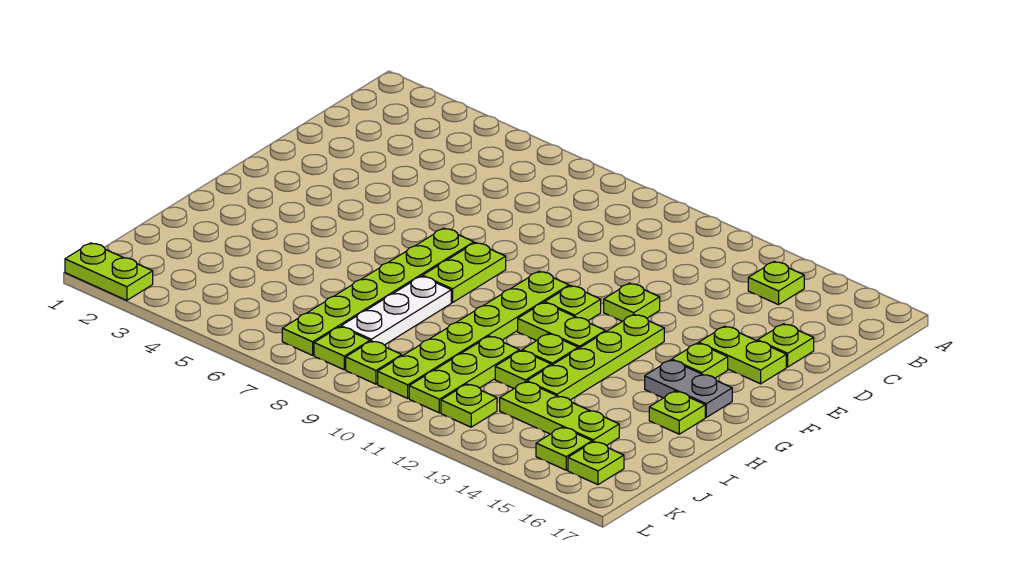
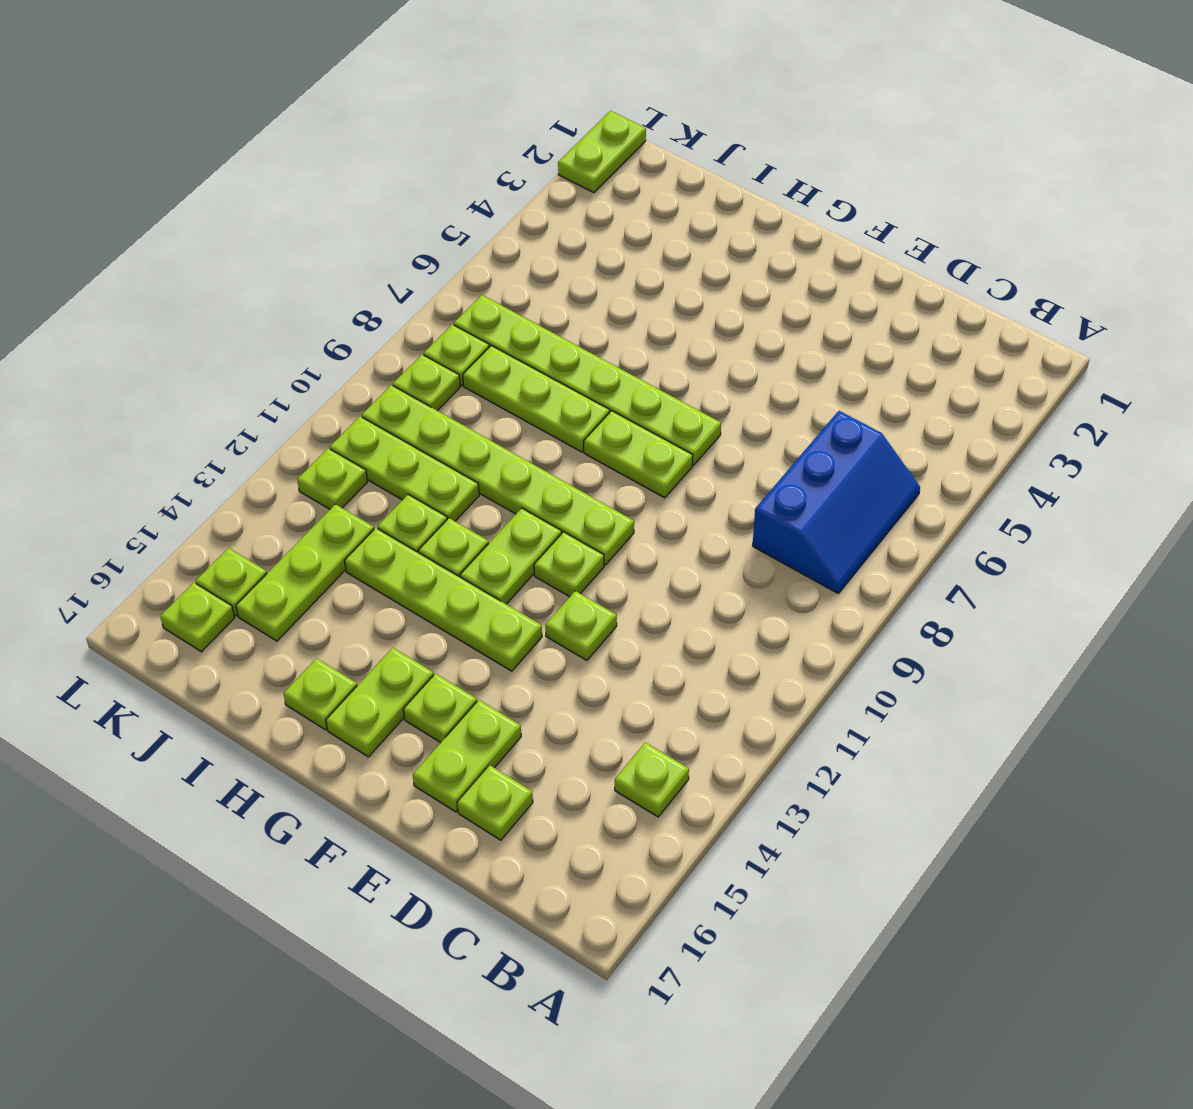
none -> blue slope B6:C8 level 1 top C
grey plate G15:G16 level 1 -> lime plate G15:G16 level 1
white plate H8:J8 level 1 -> lime plate H8:J8 level 1

